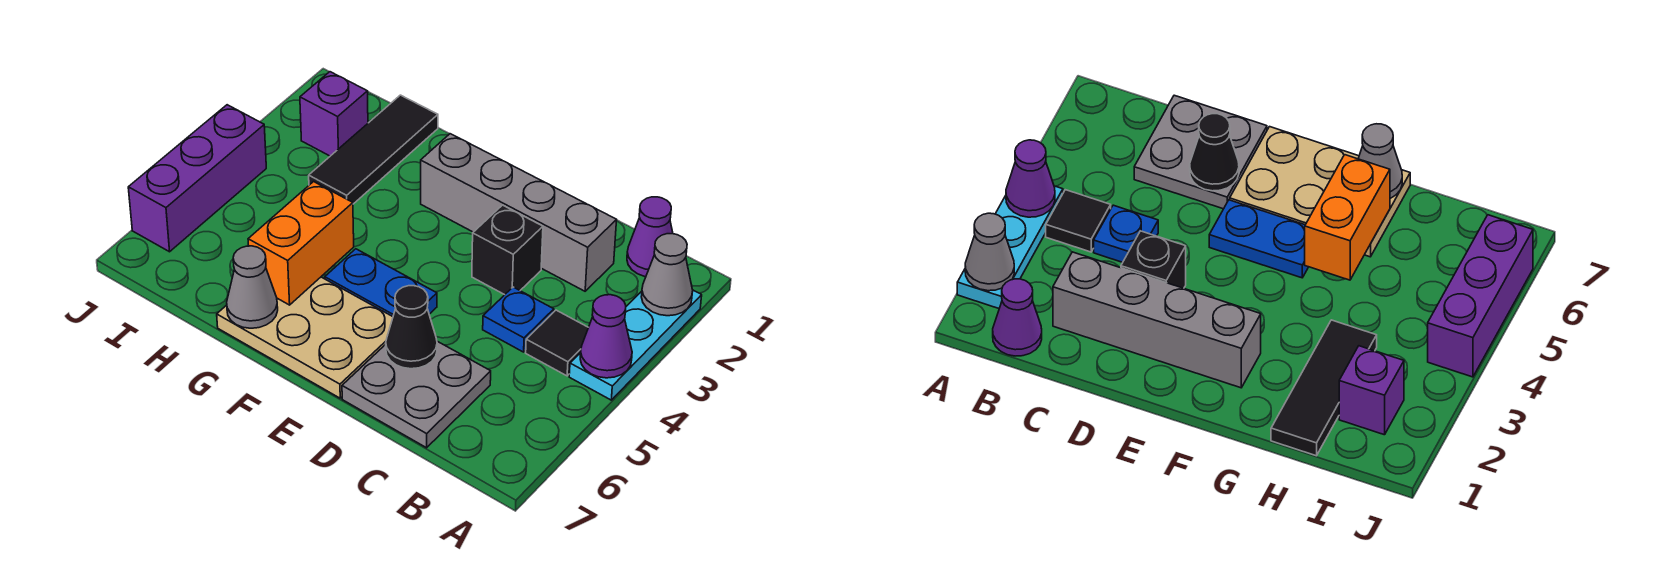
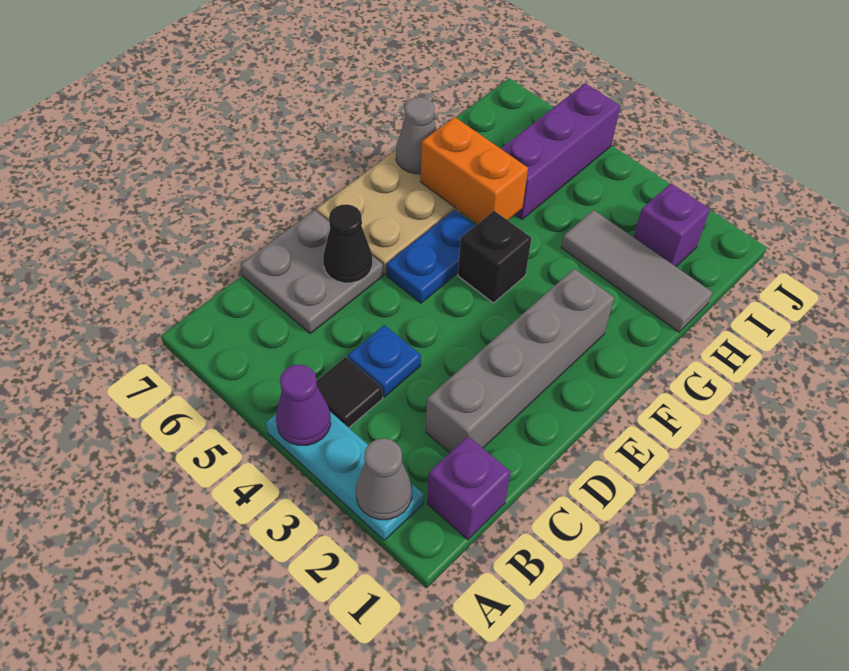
purple cone B1 level 1 -> purple brick B1 level 1
black brick D3 level 1 -> black brick F4 level 1
black tile H1:H3 level 1 -> grey tile H1:H3 level 1
purple brick J4:J6 level 1 -> purple brick H5:J5 level 1

